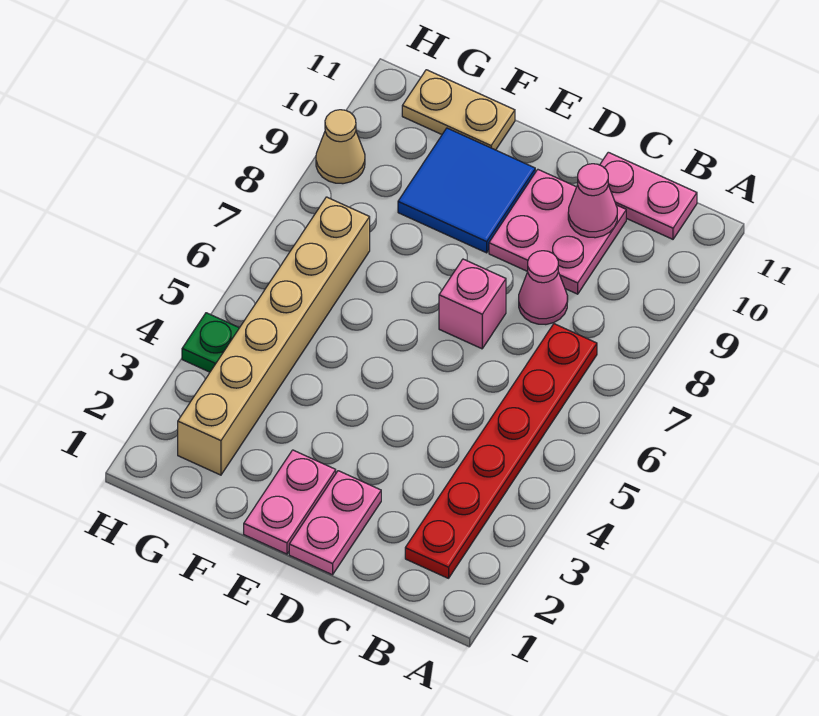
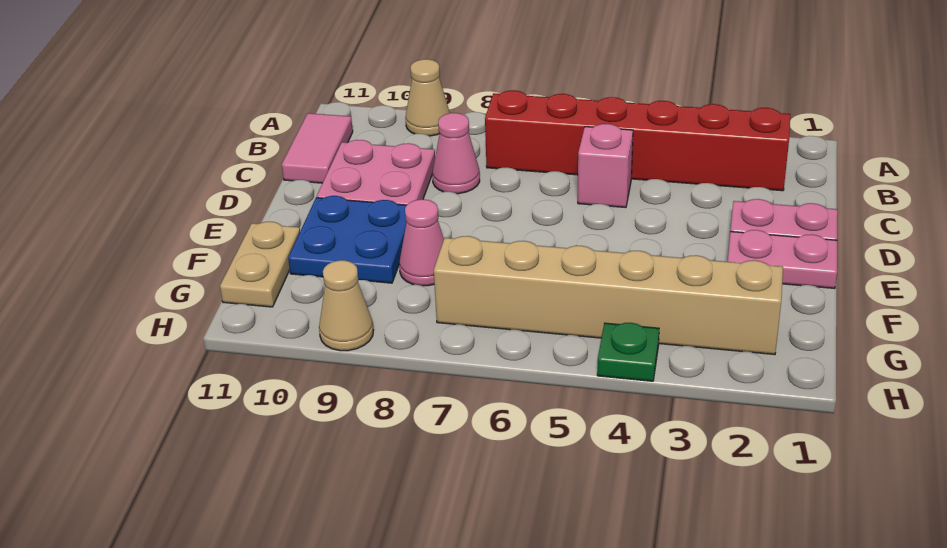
none -> tan cone A9 level 1
red plate B2:B7 level 1 -> red brick B2:B7 level 1
pink plate B11:C11 level 1 -> pink tile B11:C11 level 1
pink cone C10 level 2 -> pink cone F8 level 1
pink brick D7 level 1 -> pink brick C5 level 1
blue tile E9:F10 level 1 -> blue plate E9:F10 level 1

